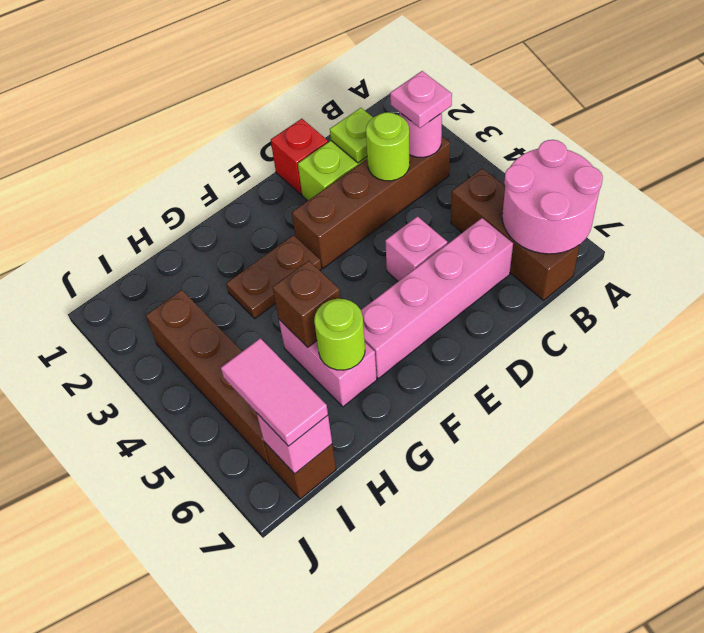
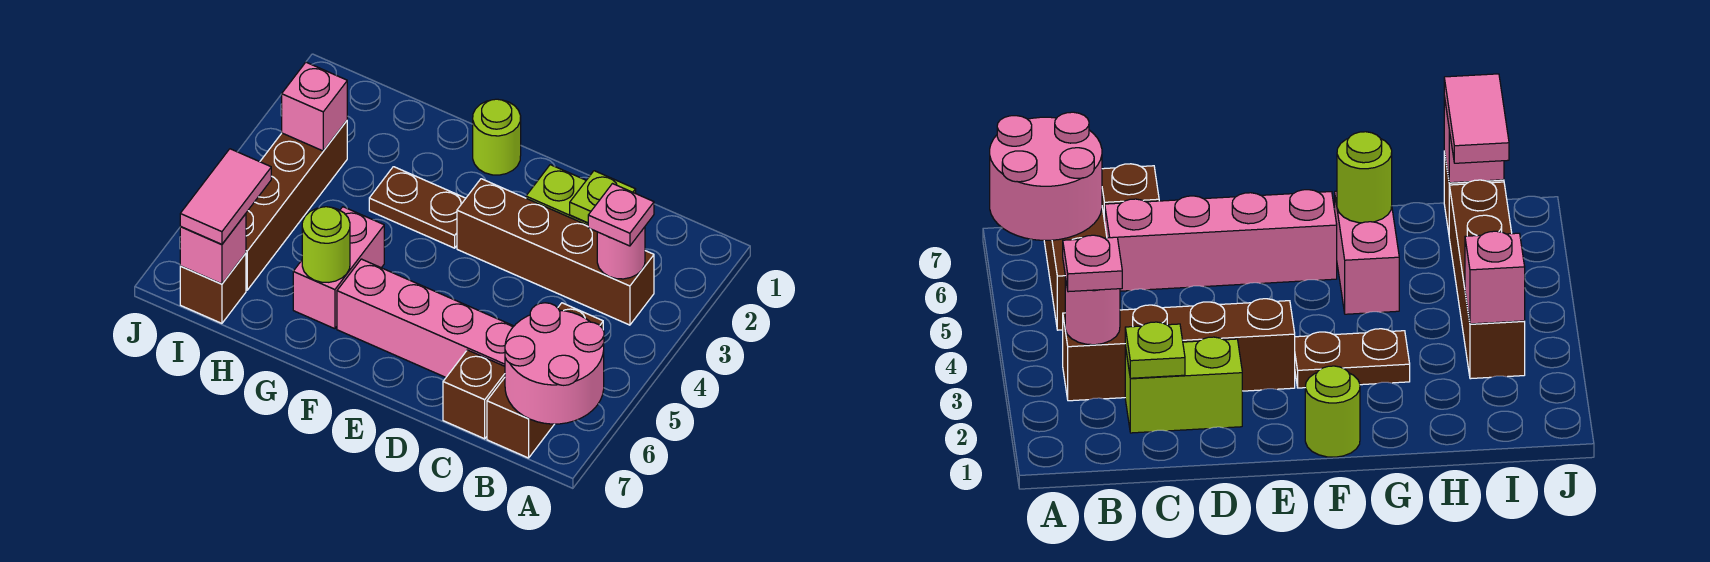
lime round brick C3 level 2 -> lime round brick F1 level 1
red brick D1 level 1 -> none
pink brick D5 level 1 -> pink brick I3 level 2
brown brick G5 level 2 -> brown brick C7 level 1

